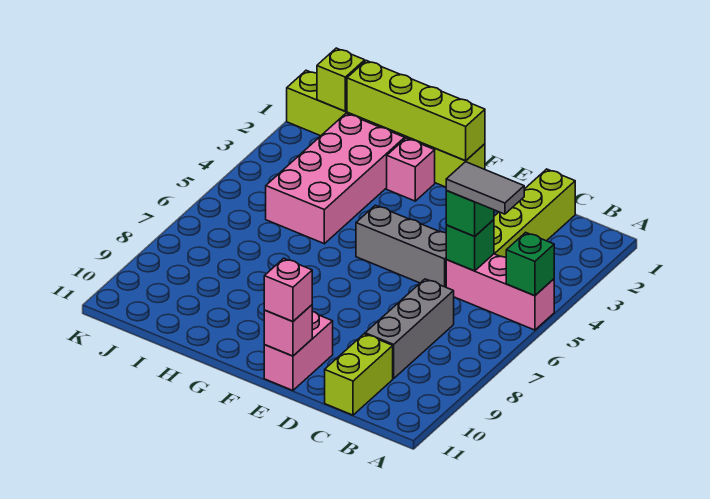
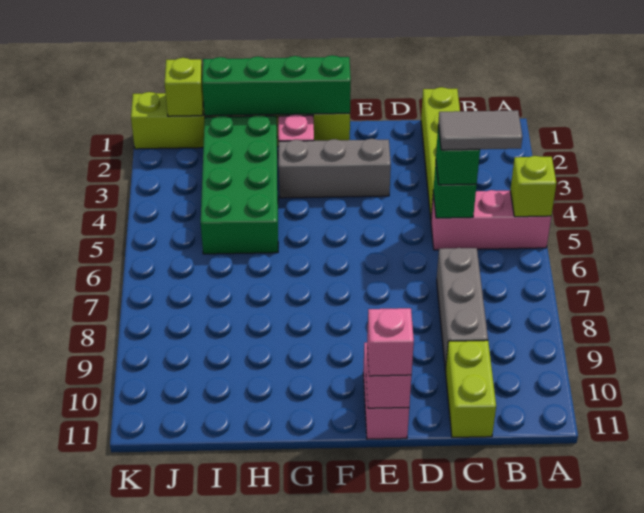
green brick A5 level 2 -> lime brick A5 level 2
grey brick D5:F5 level 1 -> grey brick E3:G3 level 1
lime brick F1:I1 level 2 -> green brick F1:I1 level 2
pink brick H2:I5 level 1 -> green brick H2:I5 level 1

